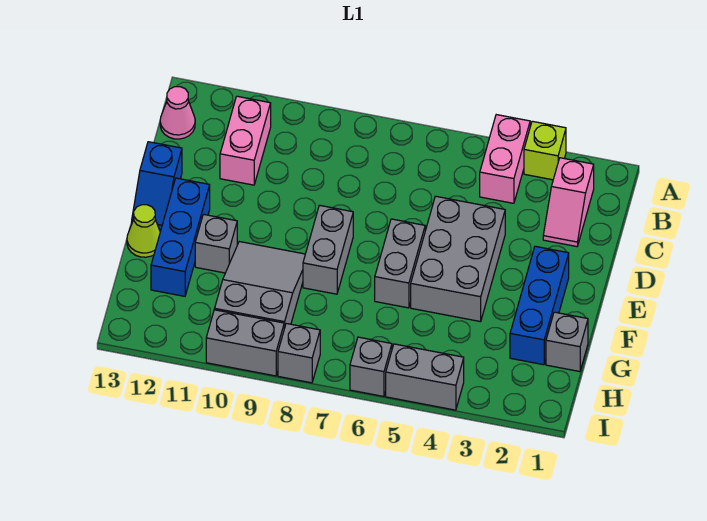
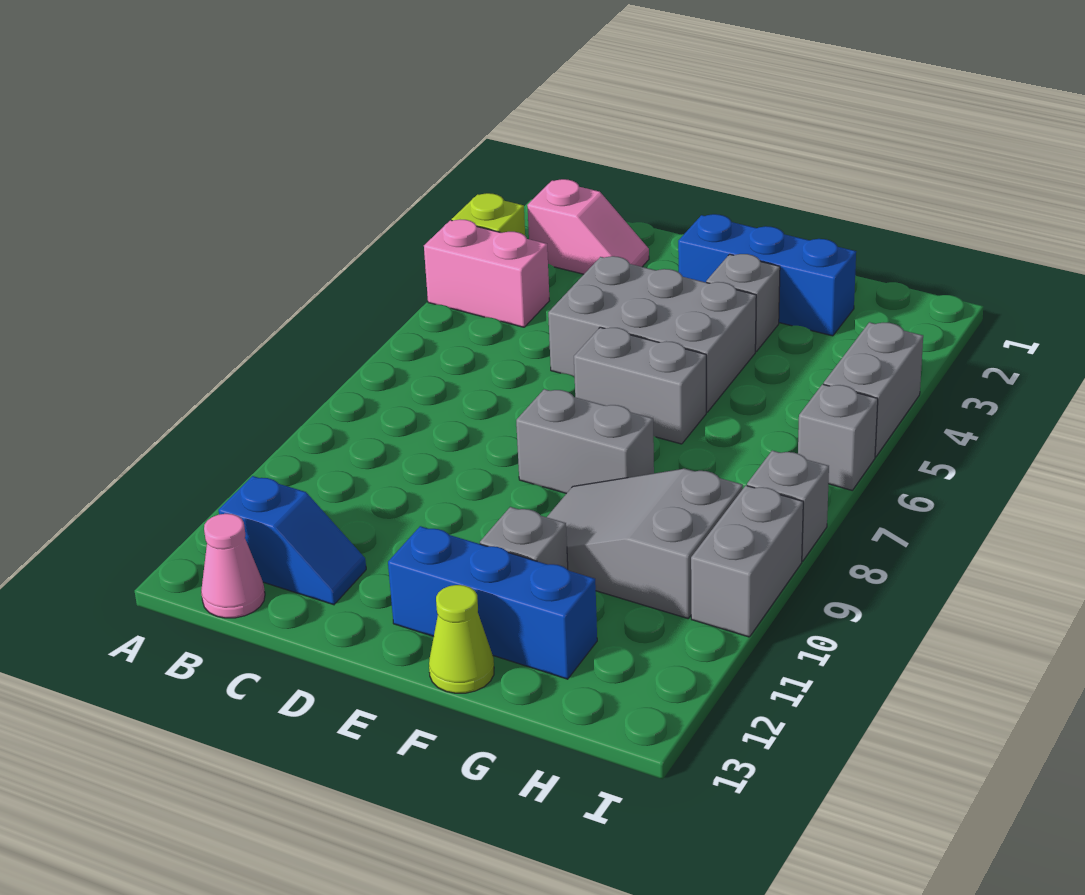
pink brick B11:C11 level 1 -> none
blue slope D13:E13 level 1 top D -> blue slope B12:C12 level 1 top B
grey brick G1 level 1 -> grey brick F3 level 1

